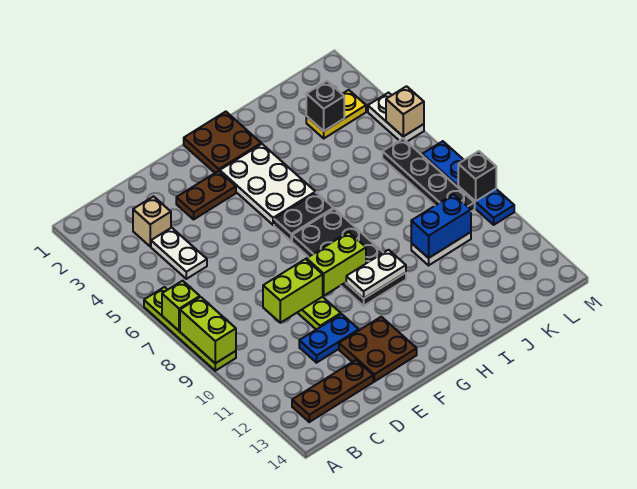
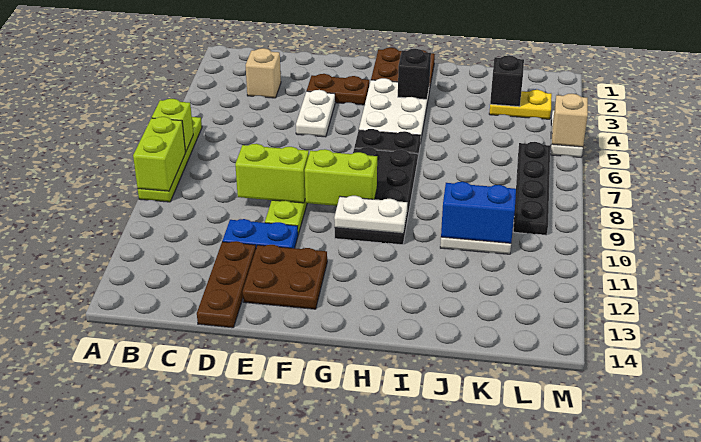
brown plate B13:D13 level 1 -> brown plate D12:D14 level 1
white plate C4:C5 level 1 -> white plate E4:E5 level 1
blue plate M7:M10 level 1 -> none
black brick M9 level 2 -> black brick H3 level 2

